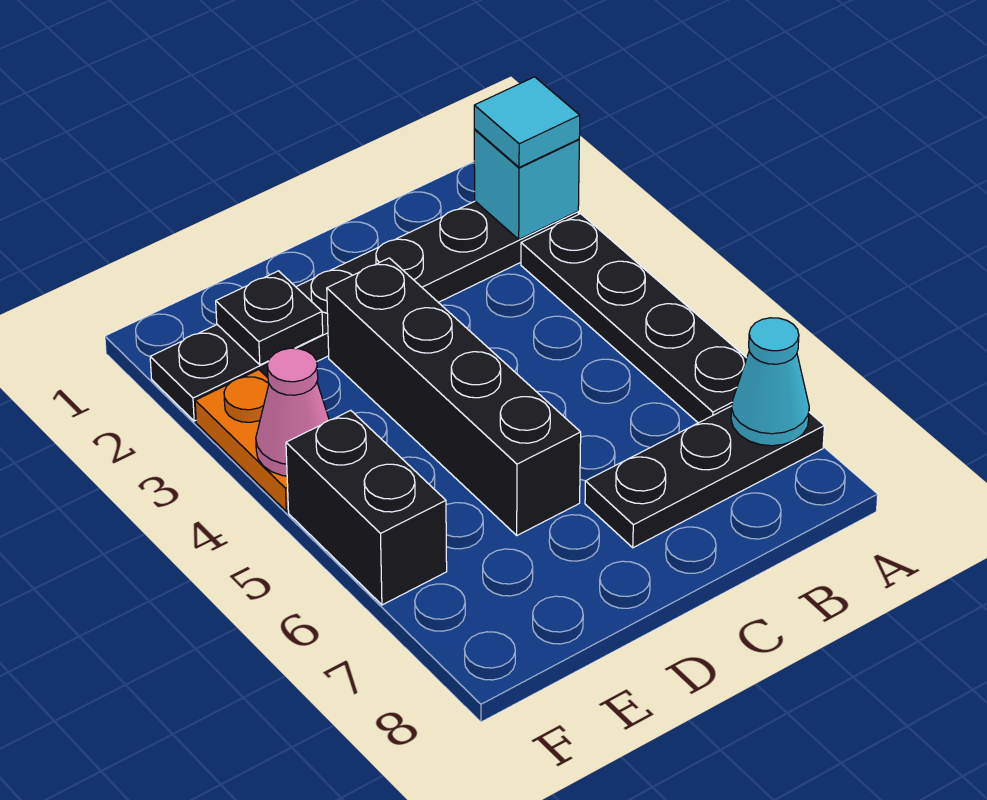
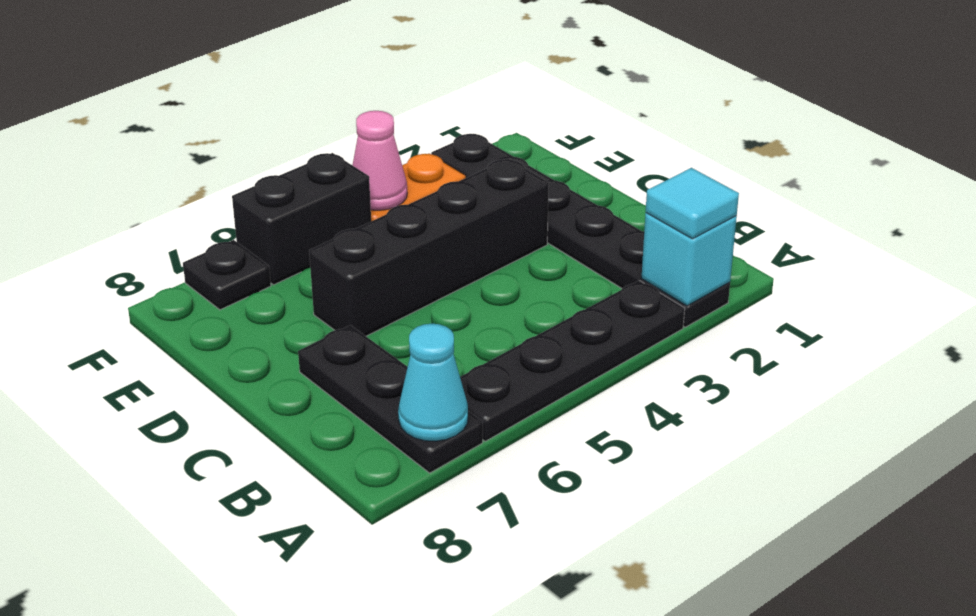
black plate E2 level 2 -> black plate F7 level 1

